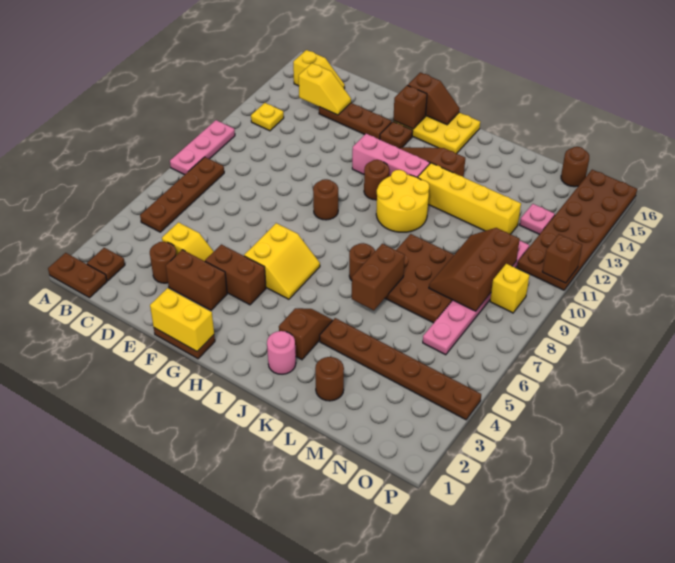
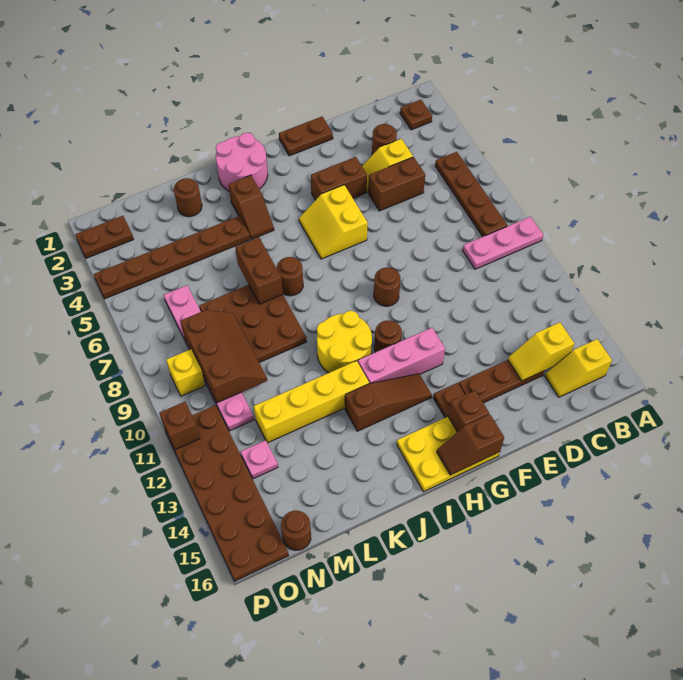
brown plate A1:B1 level 1 -> brown plate O2:P2 level 1
pink plate A8:A10 level 1 -> pink plate A9:C9 level 1
yellow plate B12 level 1 -> none
brown brick E3:F3 level 1 -> brown brick D5:E5 level 1
yellow brick F1:G1 level 2 -> none
pink round brick J2 level 1 -> pink round brick I1:J2 level 1

